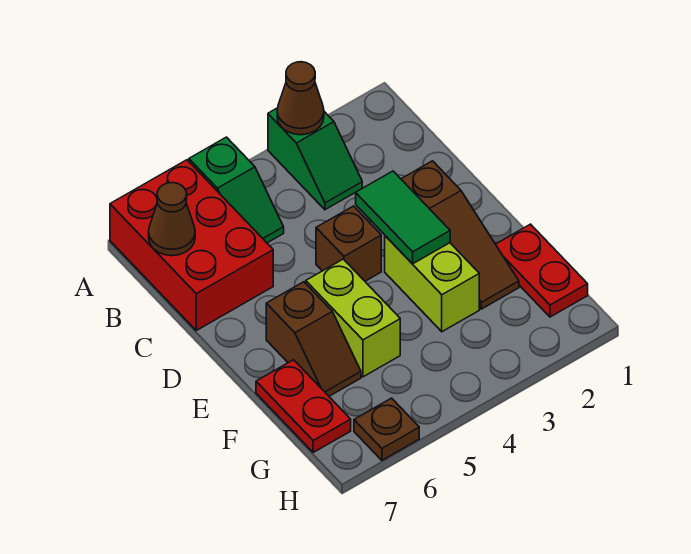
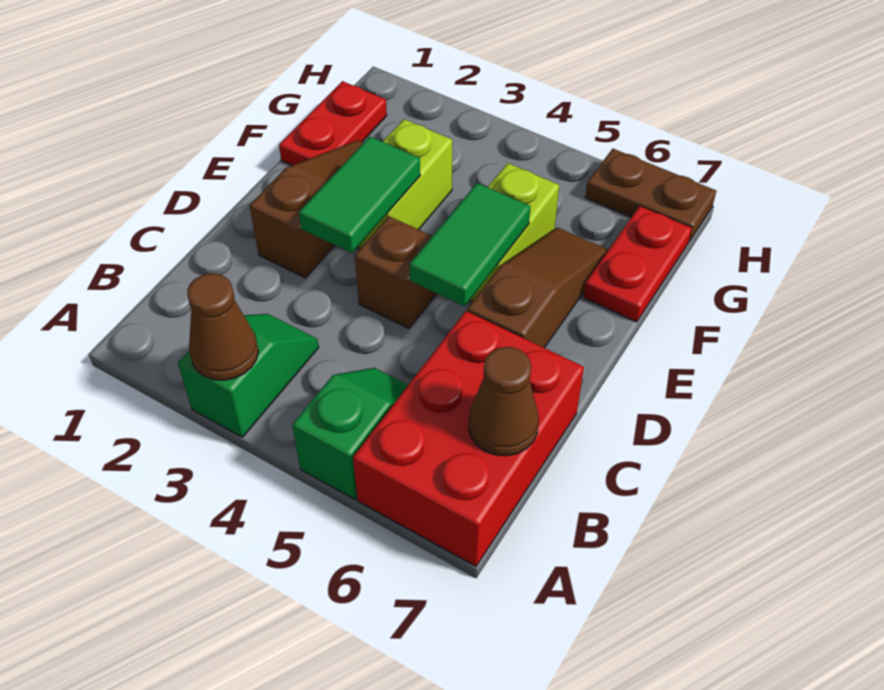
none -> green tile D5:E5 level 2
brown slope E6:F6 level 1 top E -> brown slope D6:F6 level 1 top D
brown plate H6 level 1 -> brown plate H6:H7 level 1

